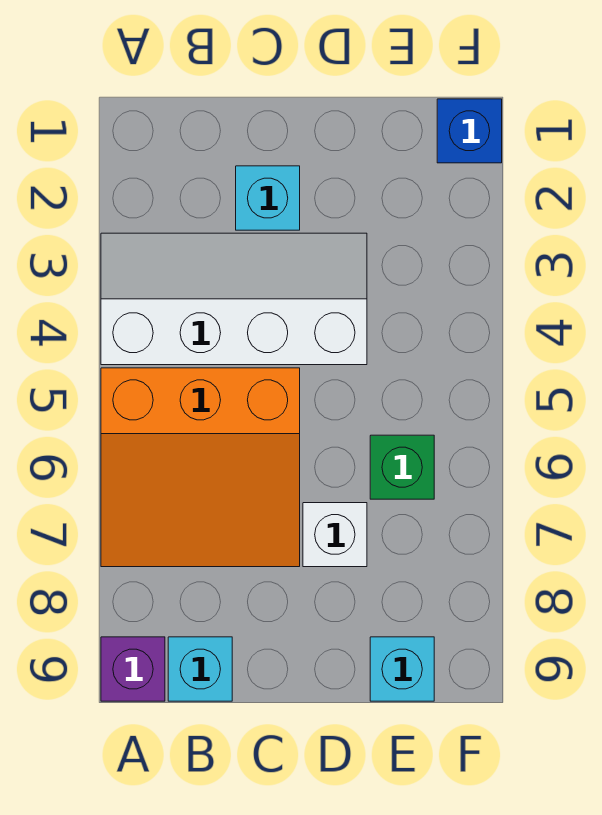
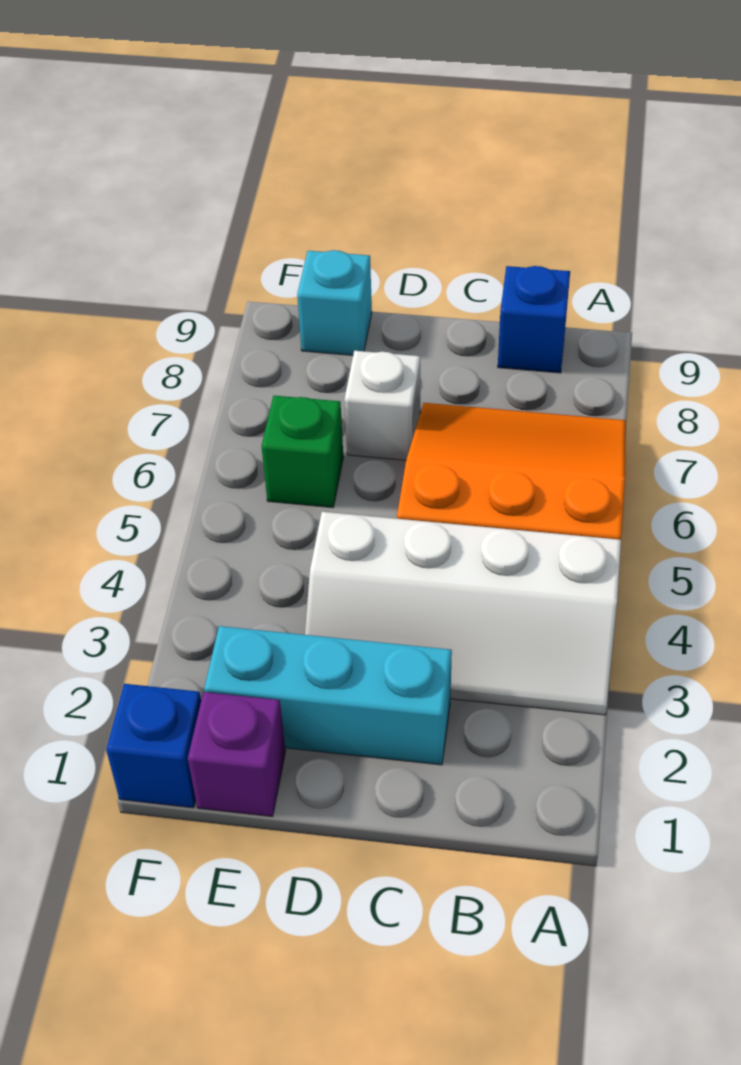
purple brick A9 level 1 -> purple brick E1 level 1
cyan brick B9 level 1 -> blue brick B9 level 1
cyan brick C2 level 1 -> cyan brick C2:E2 level 1

